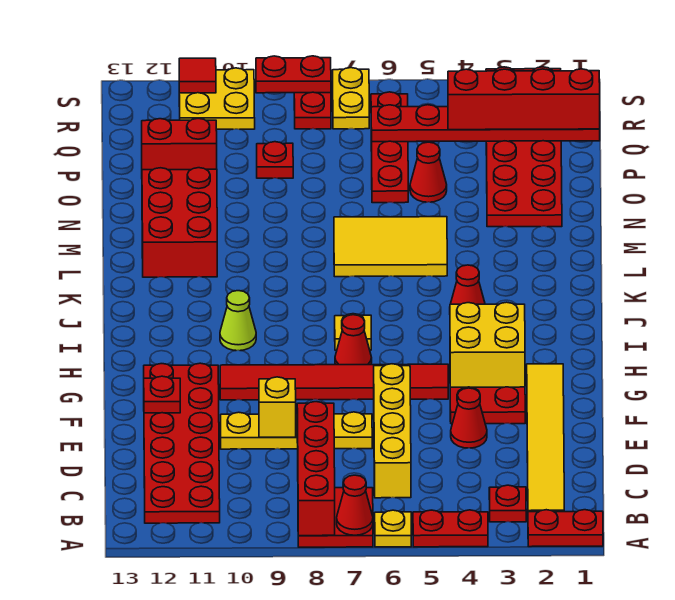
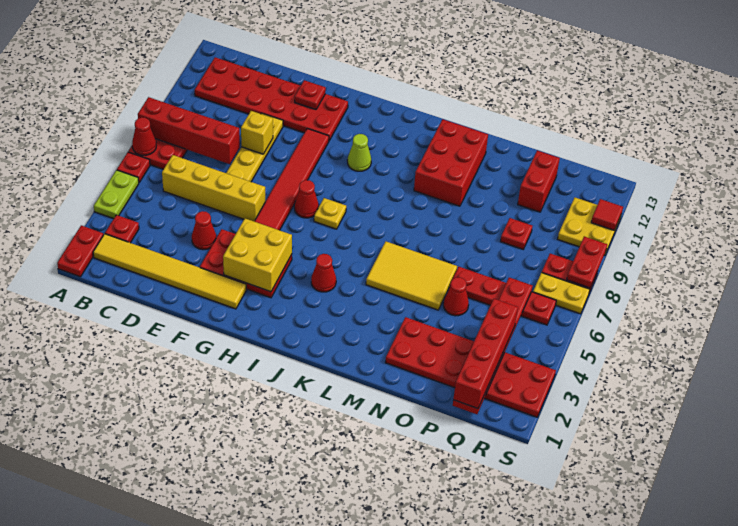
red plate A4:A5 level 1 -> lime plate A4:A5 level 1
yellow plate A6 level 1 -> red plate A6 level 1
yellow tile L5:M7 level 1 -> yellow tile L5:N6 level 1
red brick L11:N12 level 1 -> red brick L10:M12 level 1

